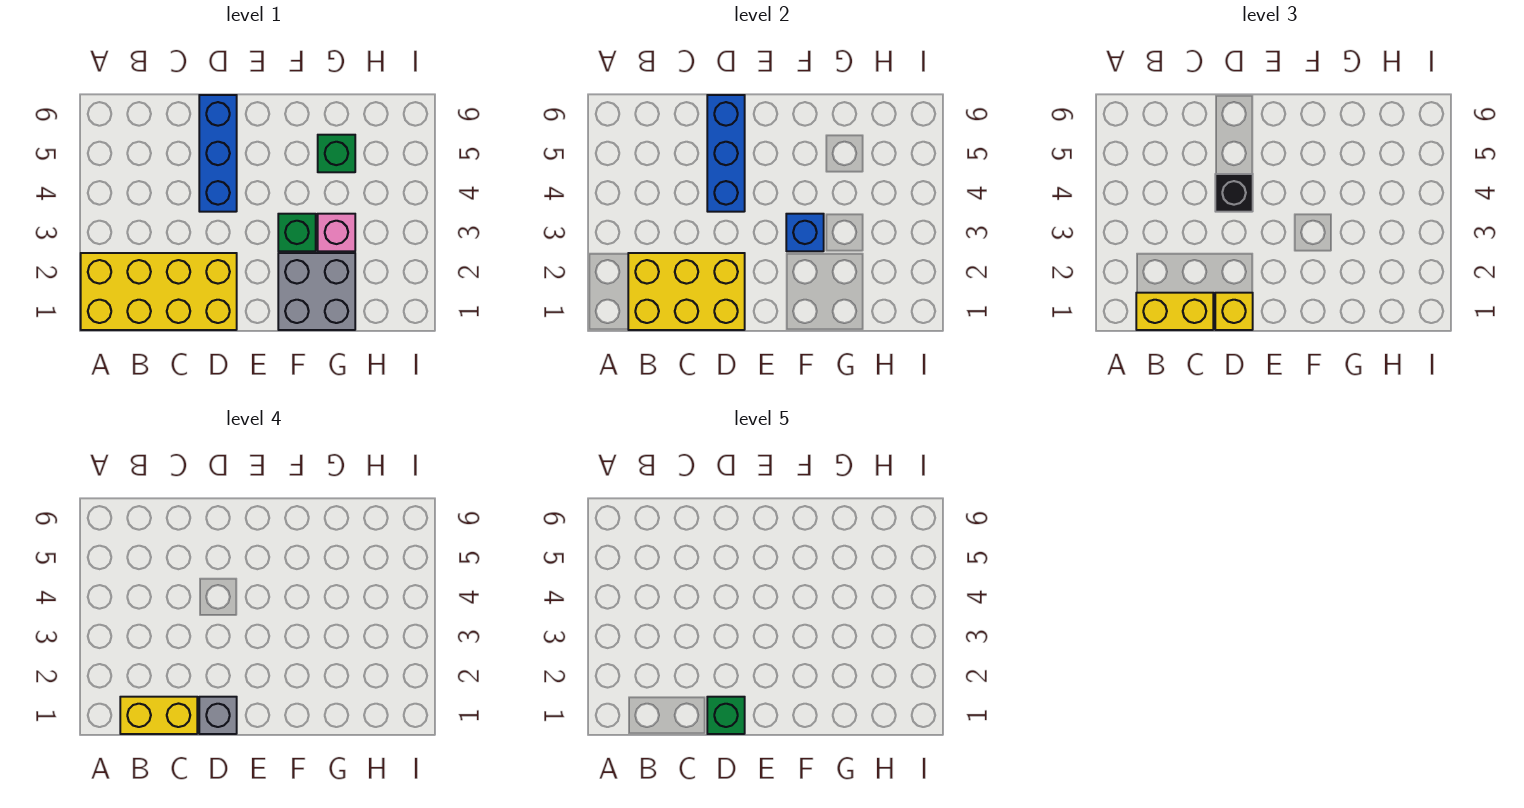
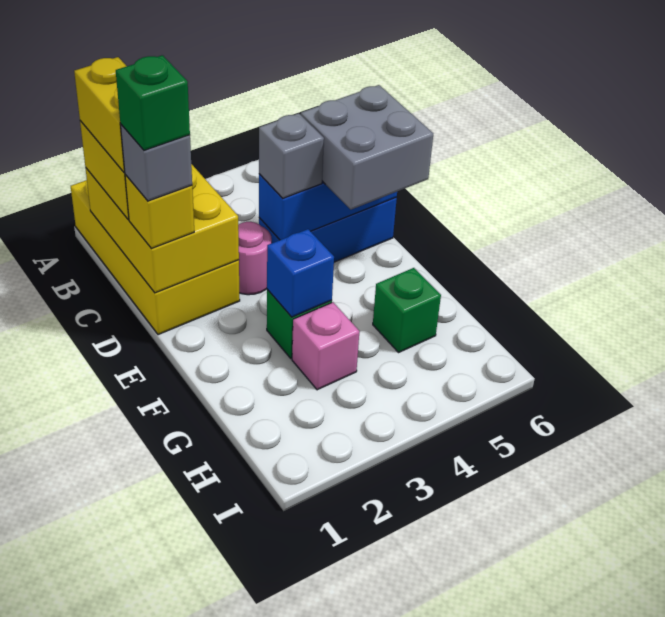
none -> pink round brick D3 level 1
black brick D4 level 3 -> grey brick D4 level 3
grey brick F1:G2 level 1 -> grey brick D5:E6 level 3

